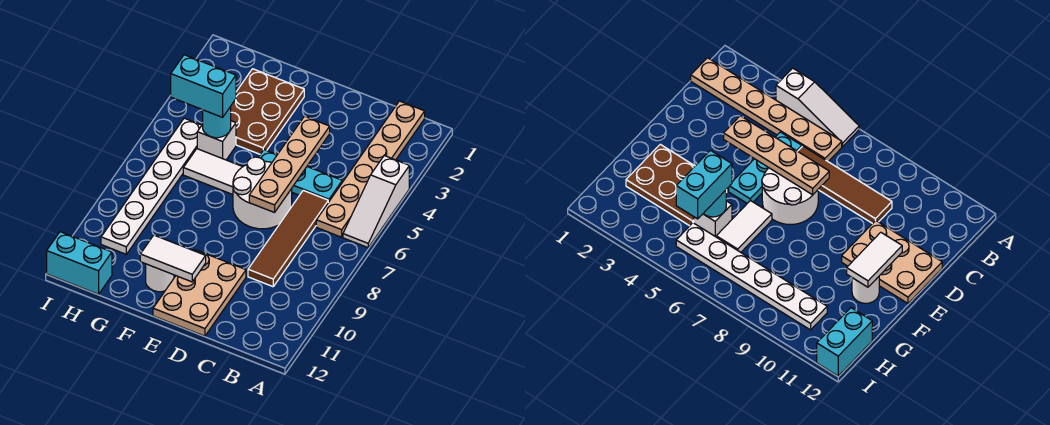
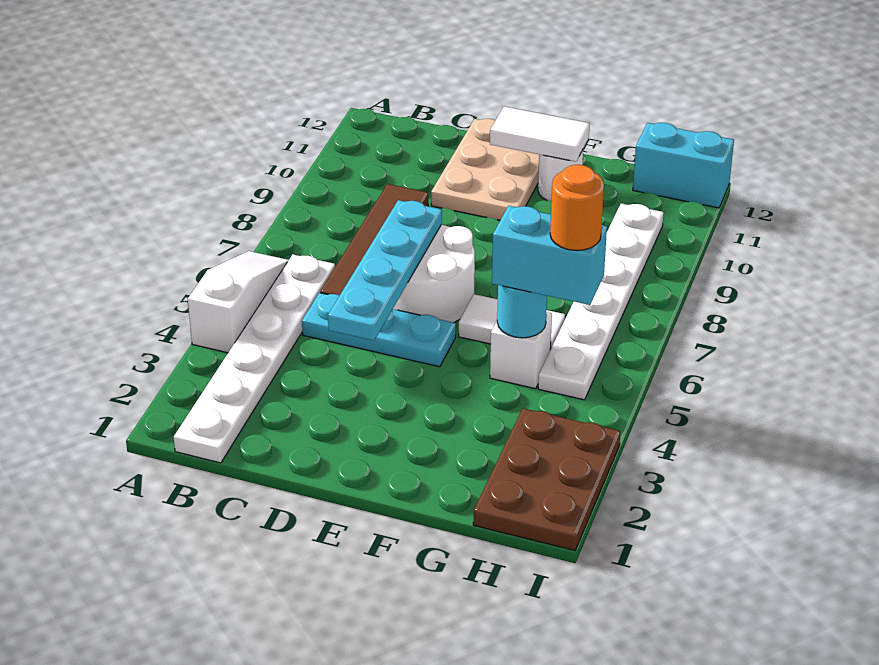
tan plate B1:B6 level 1 -> white plate B1:B6 level 1
tan plate D4:D7 level 2 -> cyan plate D4:D7 level 2
brown plate F2:G4 level 1 -> brown plate H1:I3 level 1
none -> orange round brick H5 level 4

